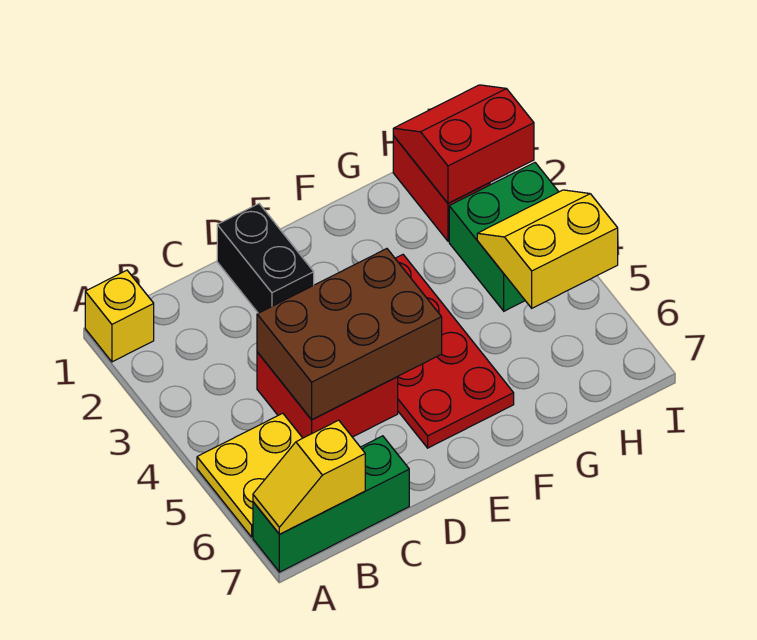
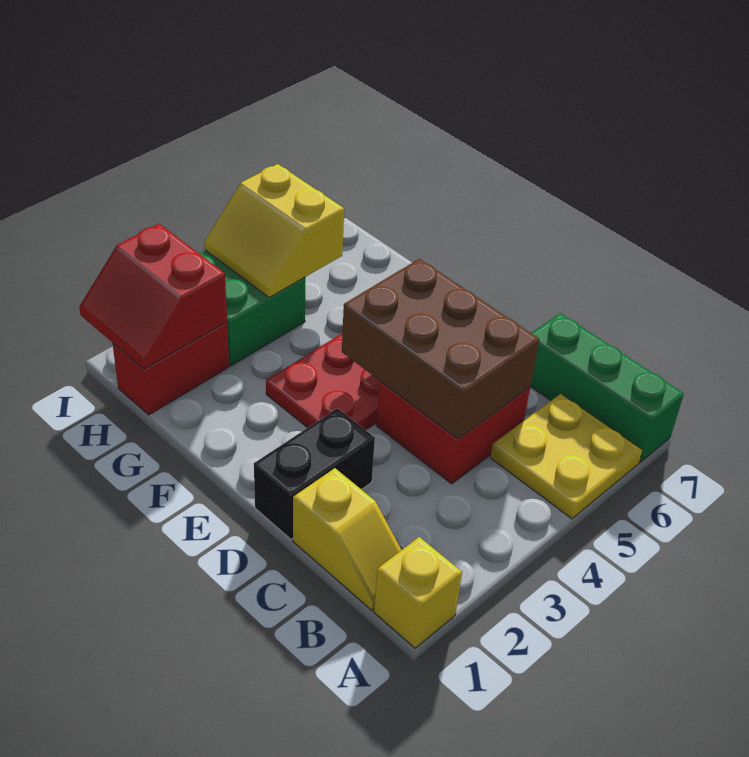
yellow slope A7:B7 level 2 top B -> yellow slope B1:C1 level 1 top C

